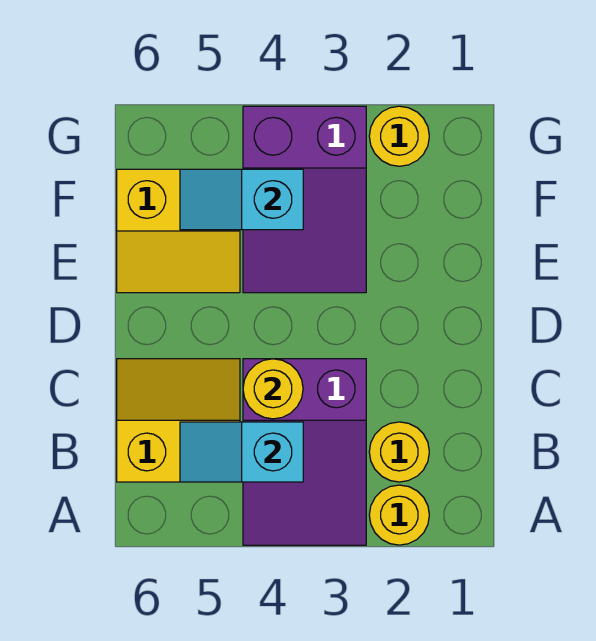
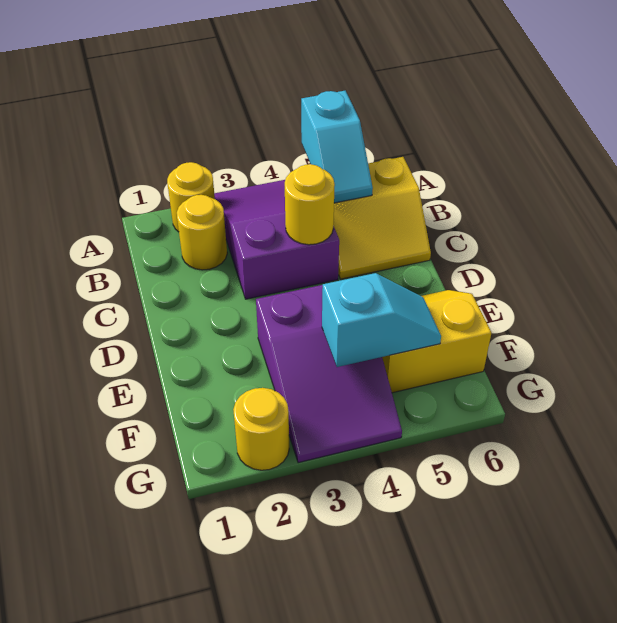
cyan slope B4:B5 level 2 top 4 -> cyan slope A5:B5 level 2 top A
purple slope E3:G4 level 1 top G -> purple slope E3:G4 level 1 top E

